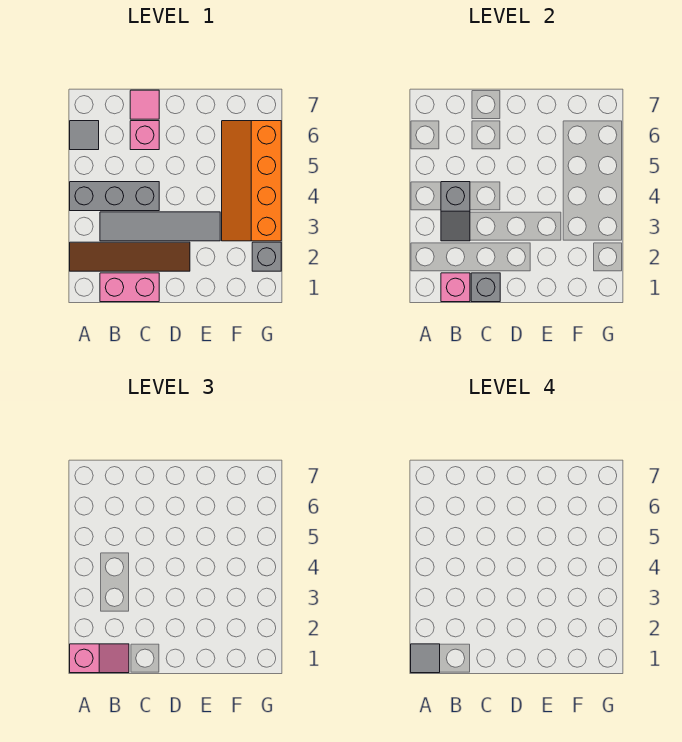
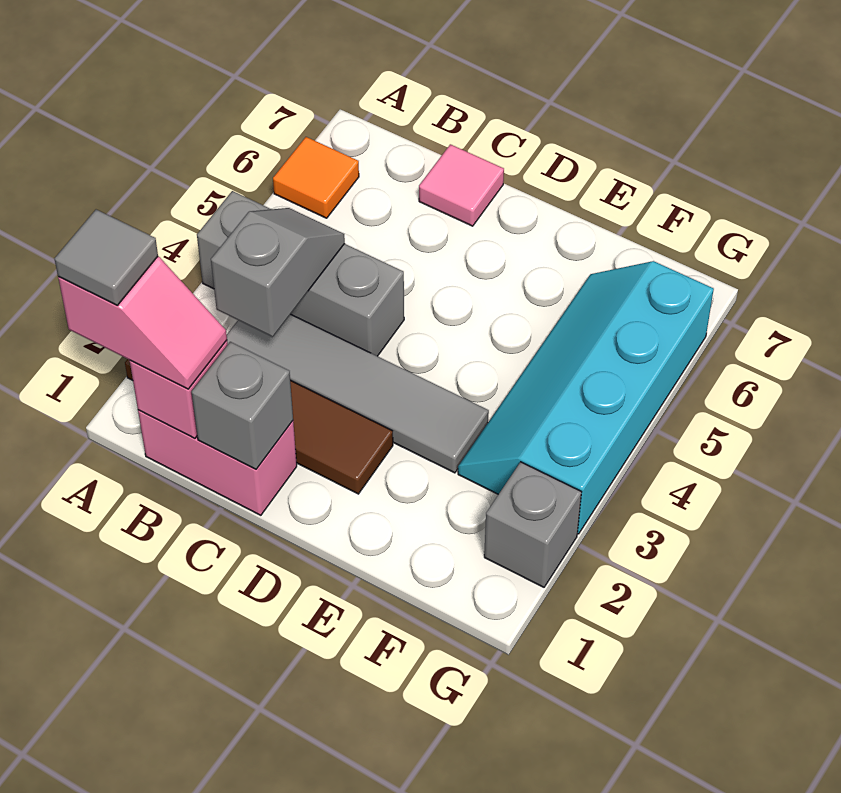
grey tile A6 level 1 -> orange tile A6 level 1
grey slope B3:B4 level 2 top 4 -> grey slope B3:B4 level 2 top 3
pink brick C6 level 1 -> none
orange slope F3:G6 level 1 top G -> cyan slope F3:G6 level 1 top G

